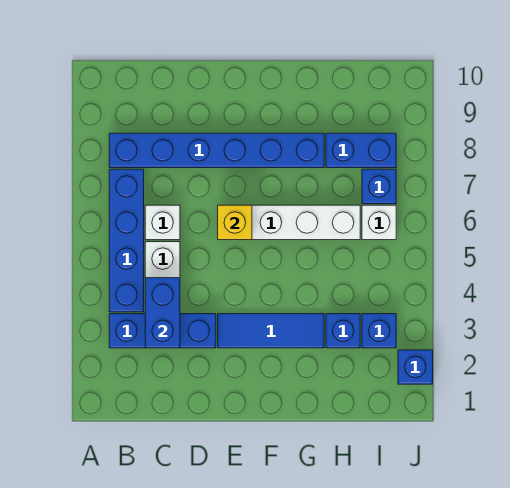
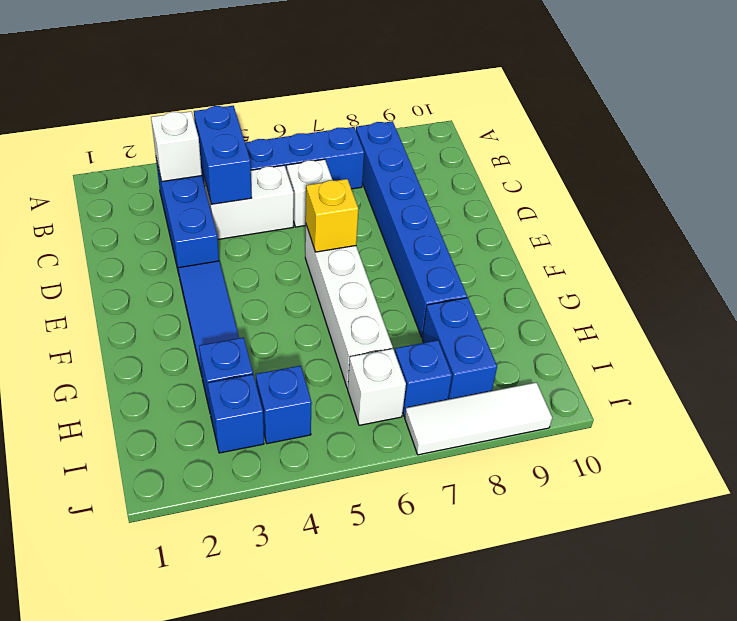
none -> white brick B3 level 2
blue brick C3:C4 level 2 -> blue brick B4:C4 level 2
blue brick J2 level 1 -> blue brick I4 level 1
none -> white tile J7:J9 level 1

